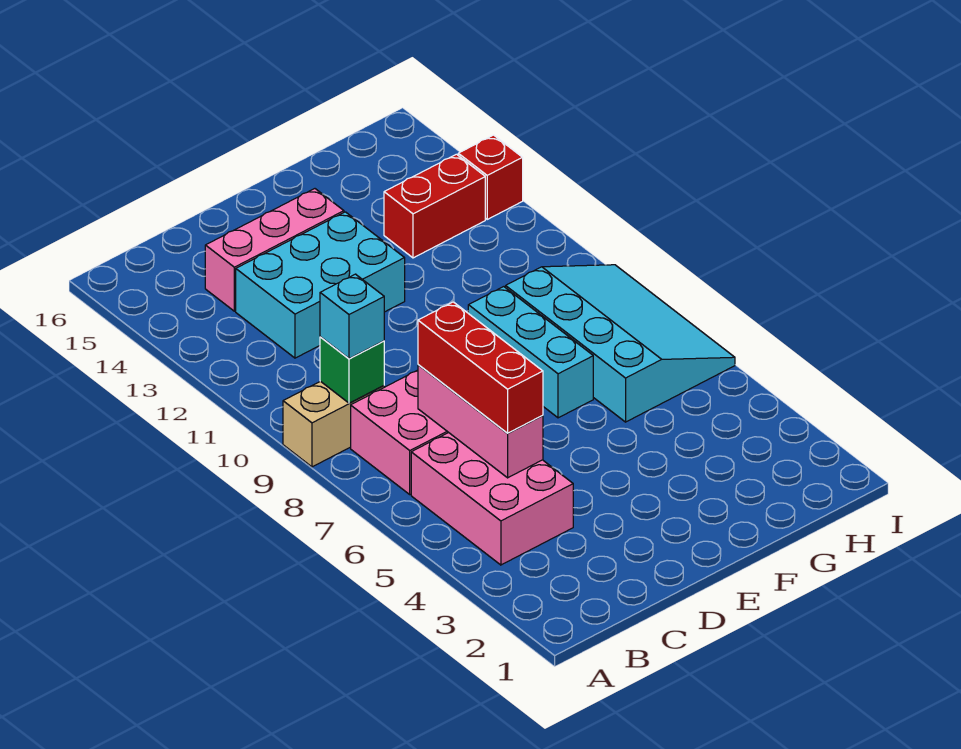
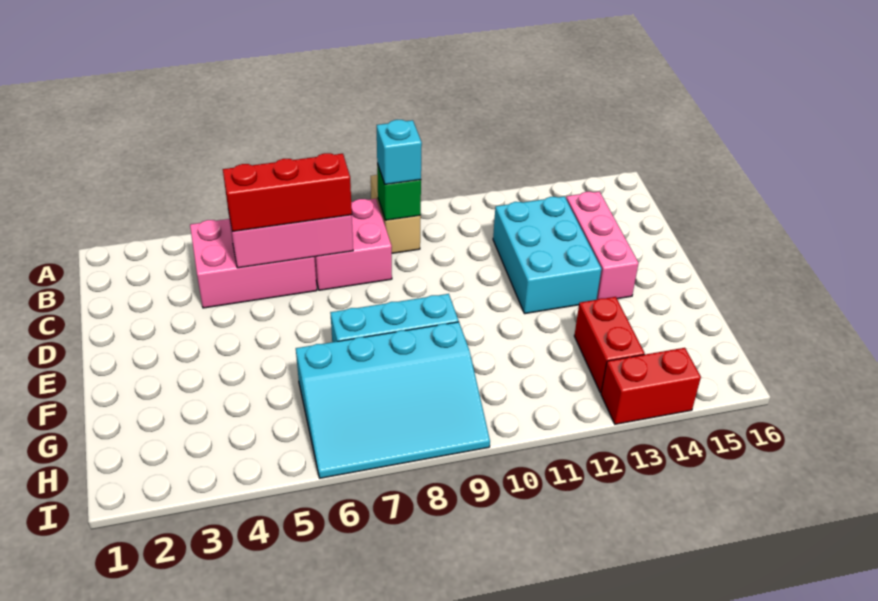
red brick I13 level 1 -> red brick I13:I14 level 1

